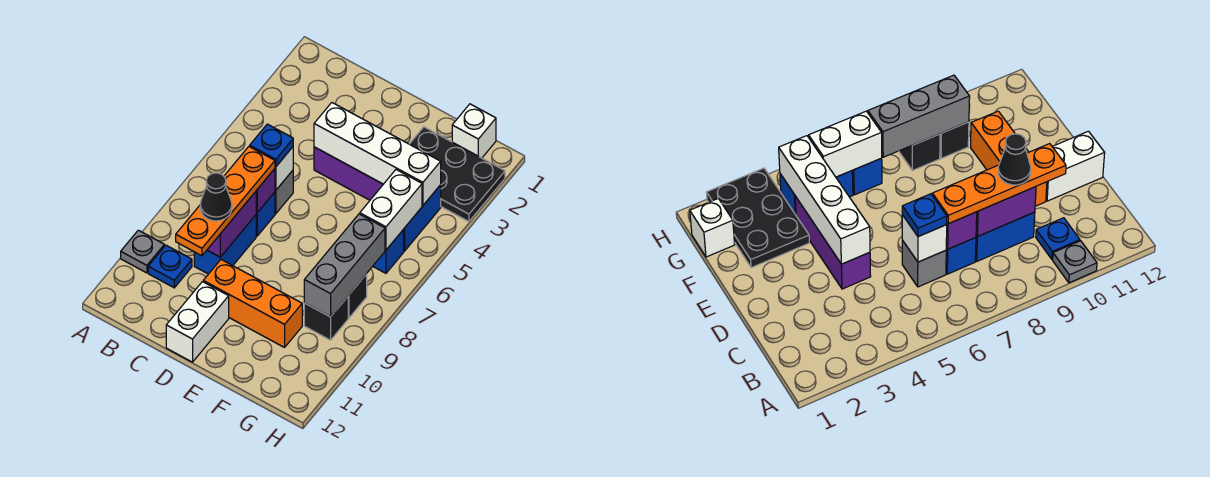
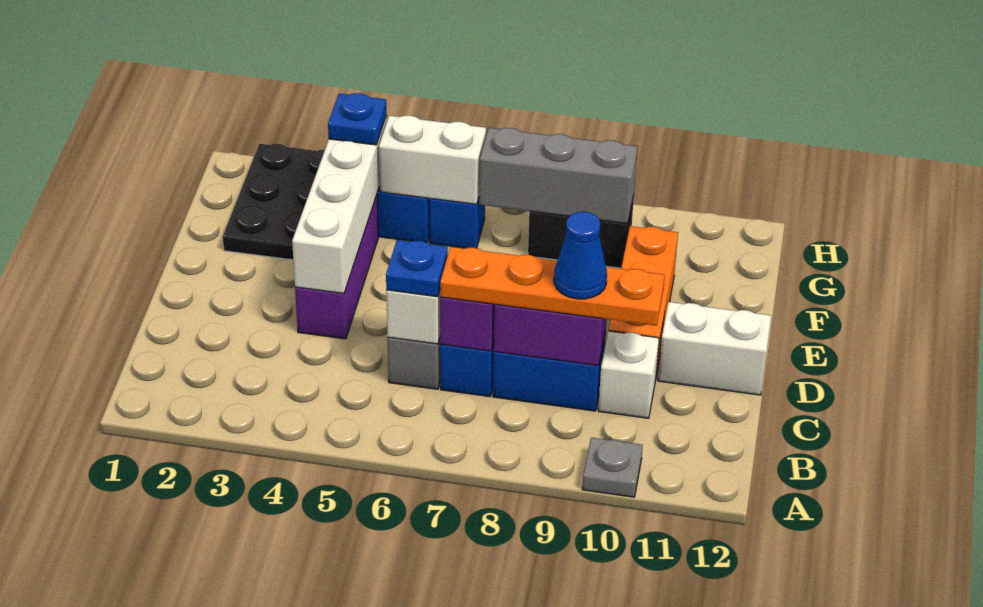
blue plate B10 level 1 -> blue plate G4 level 3
black cone C9 level 4 -> blue cone C9 level 4
white brick G1 level 1 -> white brick C10 level 1

